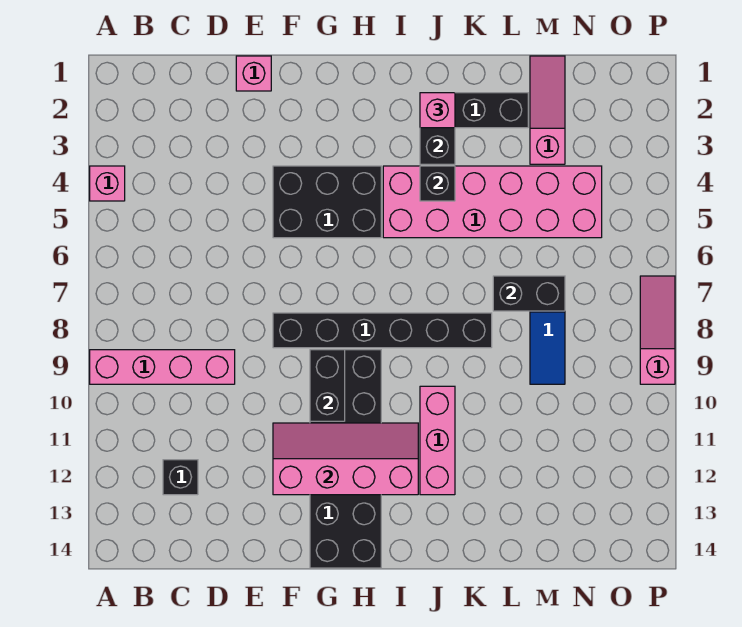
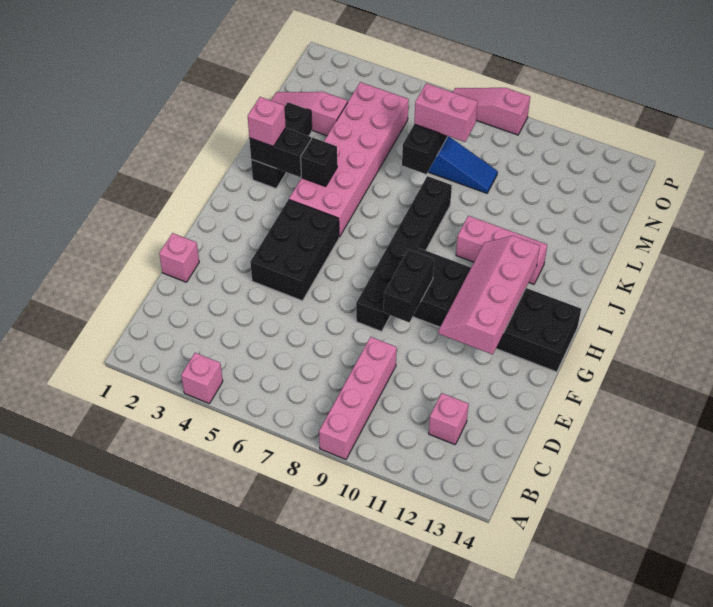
black brick C12 level 1 -> pink brick C12 level 1
black brick G9:G10 level 2 -> black brick F9:G9 level 2
none -> pink brick M7:M8 level 3

